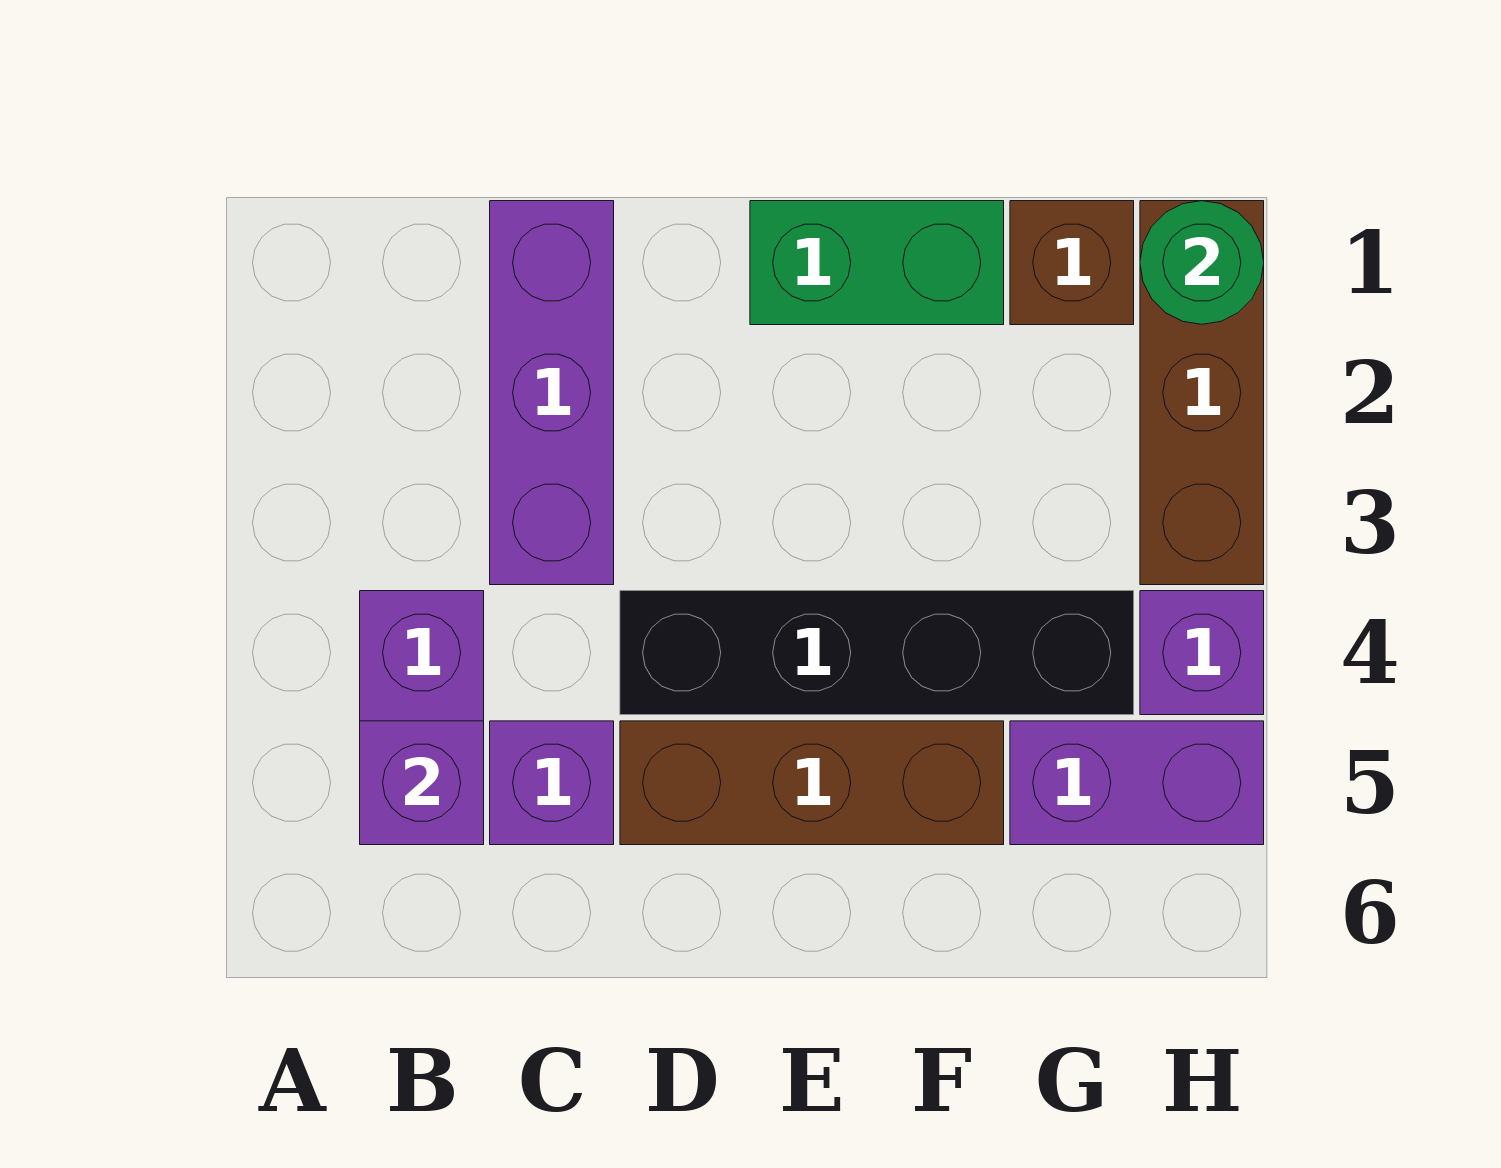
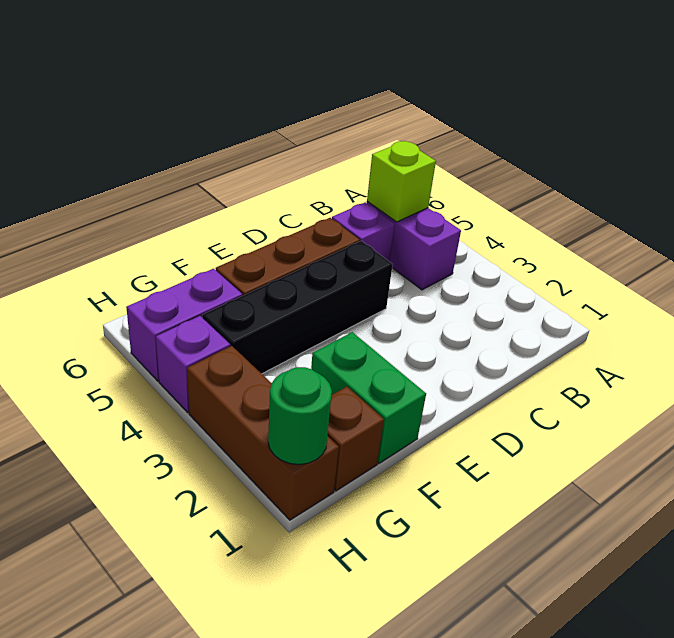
purple brick B5 level 2 -> lime brick B5 level 2
purple brick C1:C3 level 1 -> none
green brick E1:F1 level 1 -> green brick F1:F2 level 1

